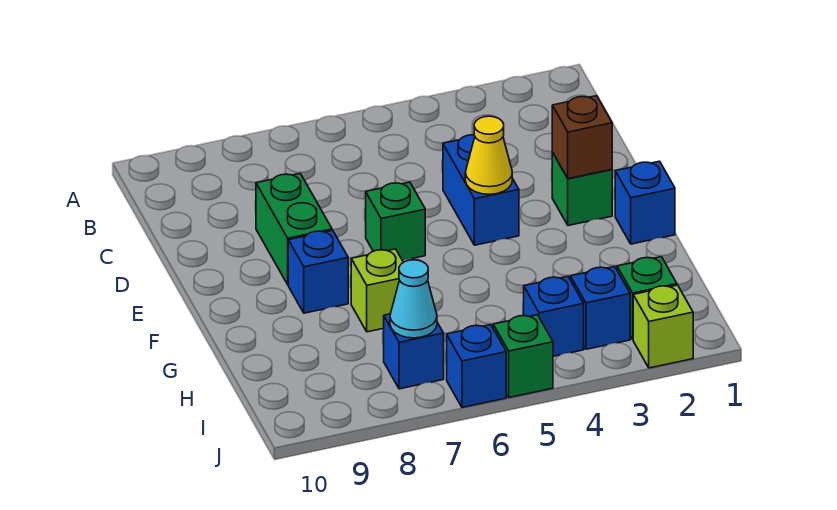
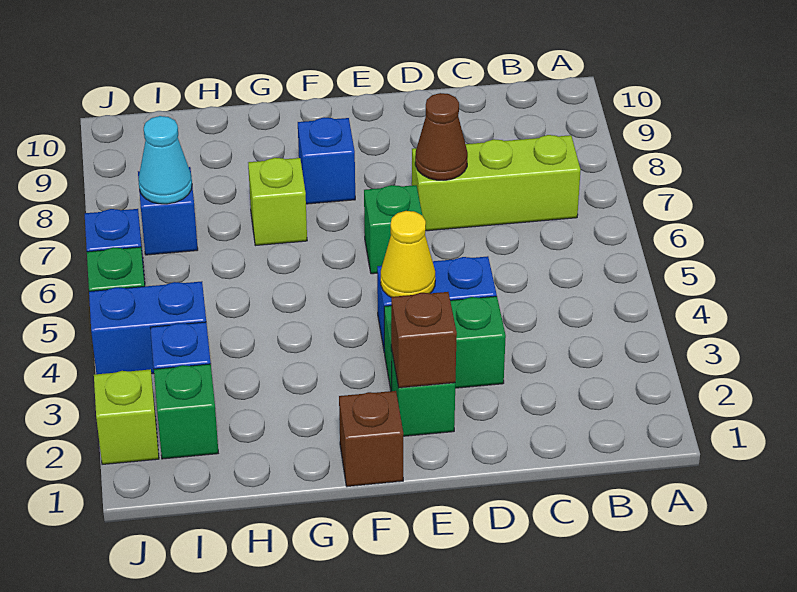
none -> lime brick B7:D7 level 1
none -> brown cone D7 level 2
green brick D8:E8 level 1 -> green brick D3:E3 level 1
blue brick F1 level 1 -> brown brick F1 level 1
blue brick I4 level 1 -> blue brick I4:J4 level 1

